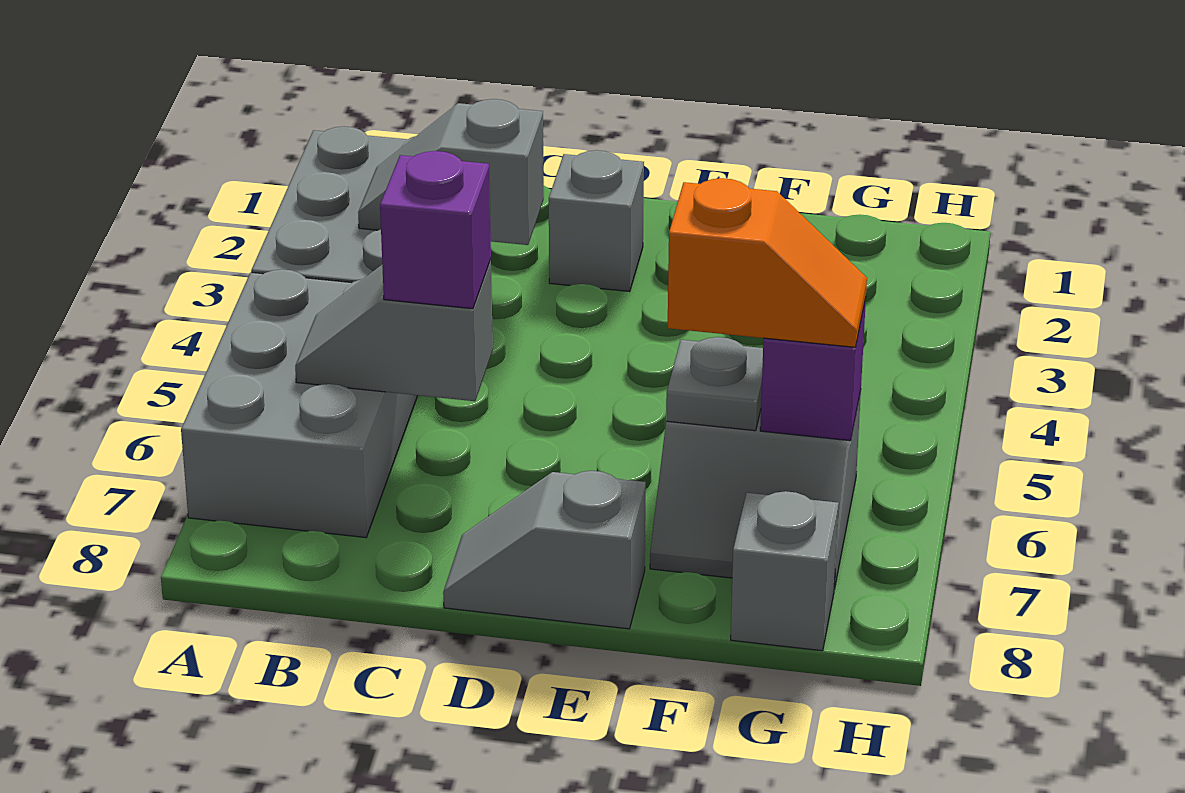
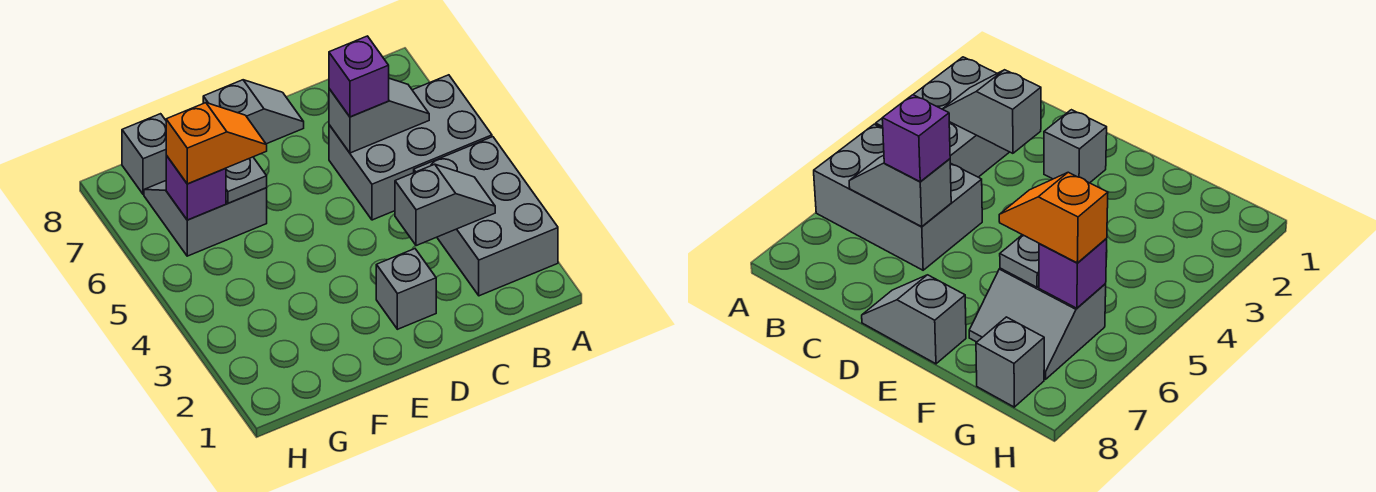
grey brick A5:B7 level 1 -> grey brick A5:C6 level 1
orange slope F6:G6 level 3 top F -> orange slope F6:G6 level 3 top G

